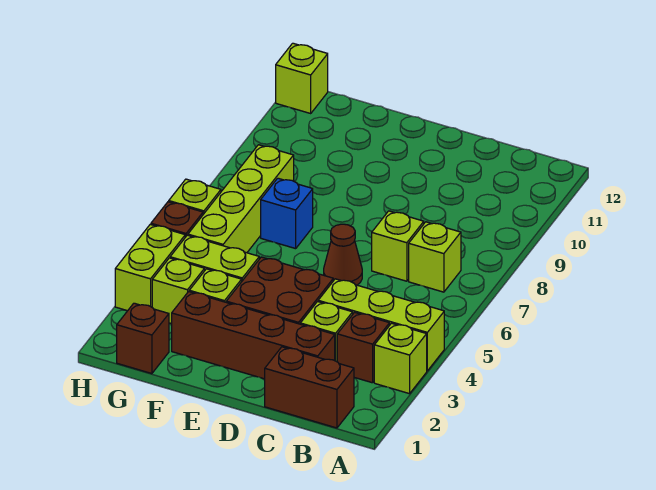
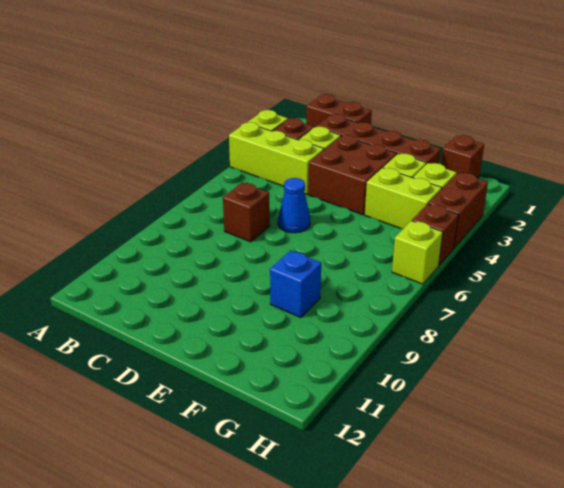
lime brick B7 level 1 -> none
lime brick C7 level 1 -> brown brick C7 level 1
brown cone D6 level 1 -> blue cone D6 level 1
blue brick F7 level 1 -> blue brick F9 level 1
lime brick G5:G8 level 1 -> none
lime brick H3:H4 level 1 -> brown brick H3:H4 level 1
lime brick H12 level 1 -> none

